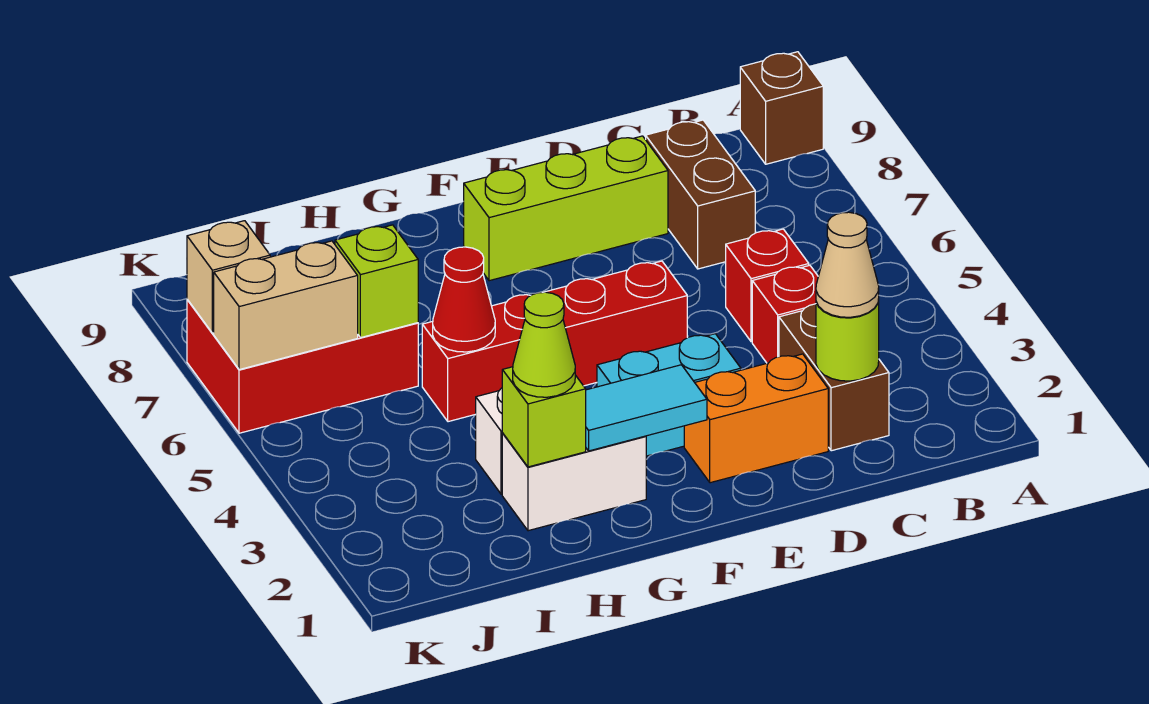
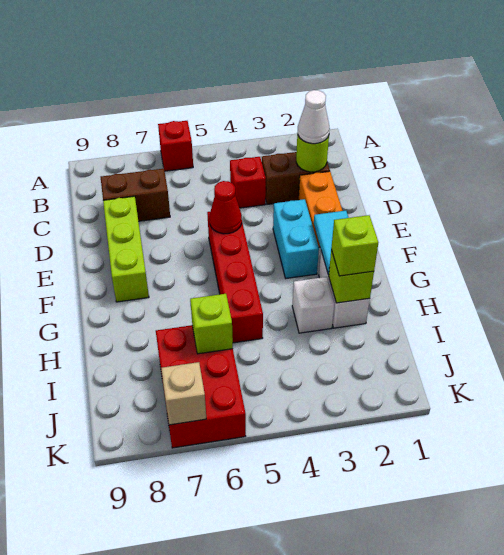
brown brick A9 level 1 -> none
tan cone C2 level 3 -> white cone C2 level 3
red brick C5 level 1 -> red brick A6 level 1
lime cone H2 level 3 -> lime brick H2 level 3
red cone H5 level 2 -> red cone E5 level 2
tan brick J6:K6 level 2 -> none

